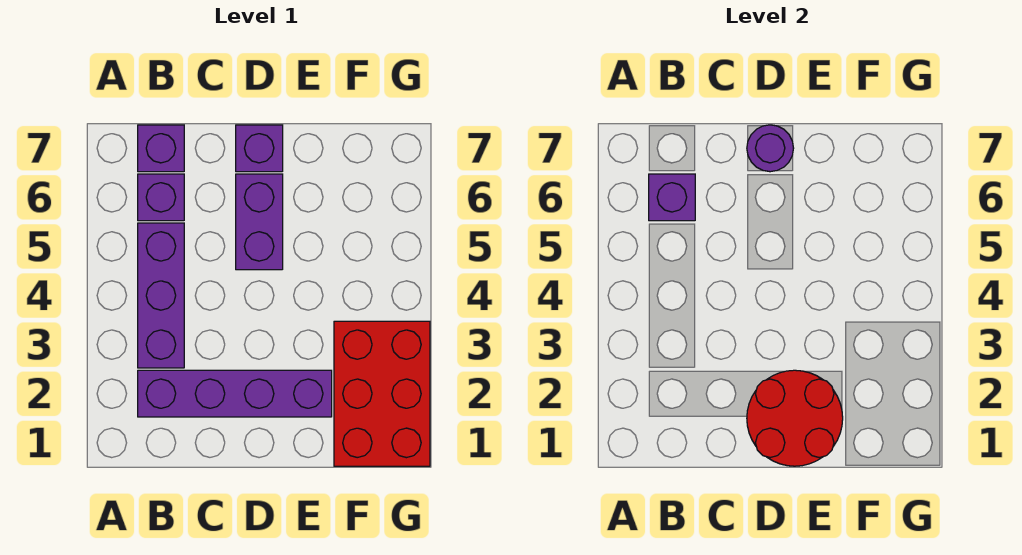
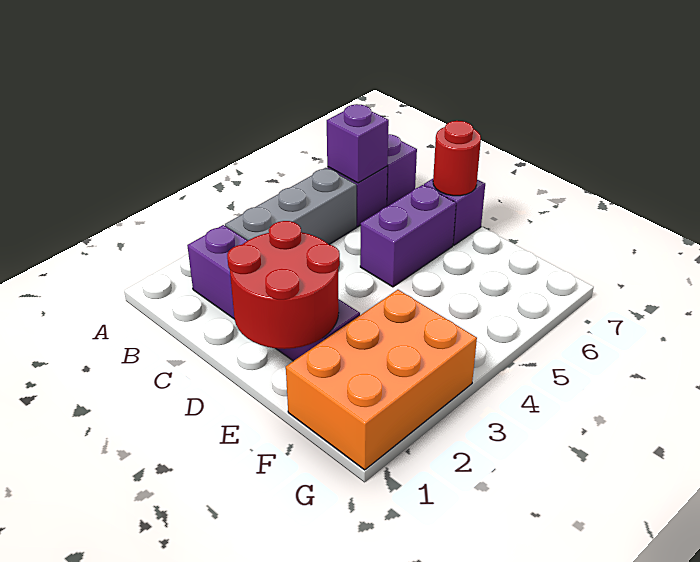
purple brick B3:B5 level 1 -> grey brick B3:B5 level 1
purple round brick D7 level 2 -> red round brick D7 level 2
red brick F1:G3 level 1 -> orange brick F1:G3 level 1

